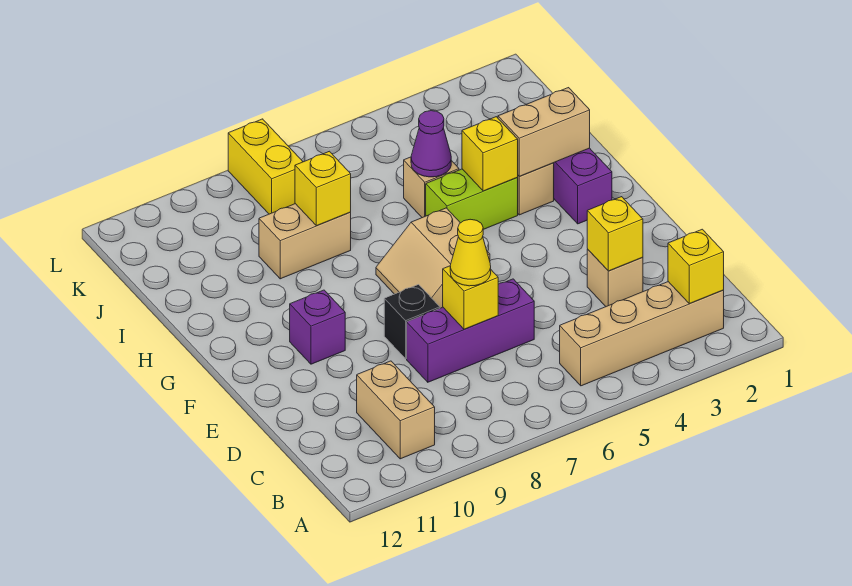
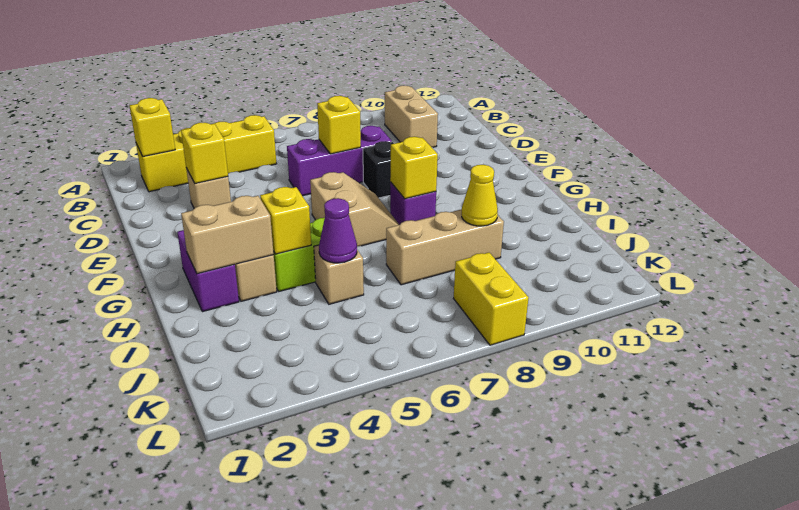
tan brick B2:B5 level 1 -> yellow brick B2:B5 level 1
yellow cone D7 level 3 -> yellow cone I9 level 2
purple brick F10 level 1 -> purple brick G8 level 1
tan brick I8:I9 level 1 -> tan brick I7:I9 level 1
yellow brick I8 level 2 -> yellow brick G8 level 2

